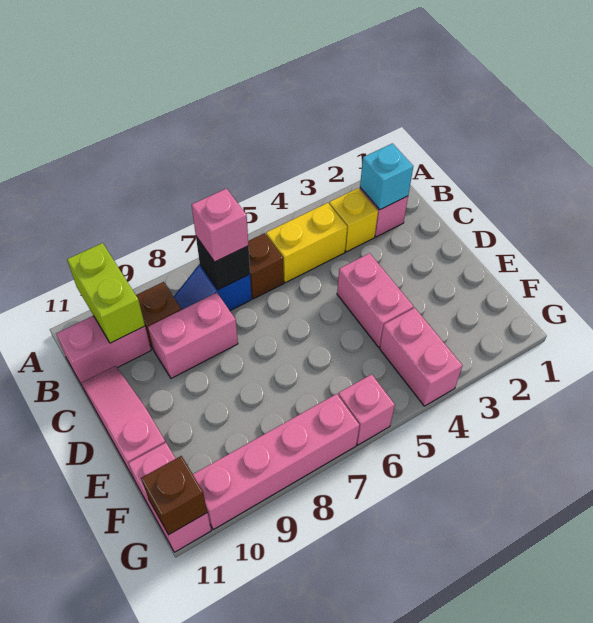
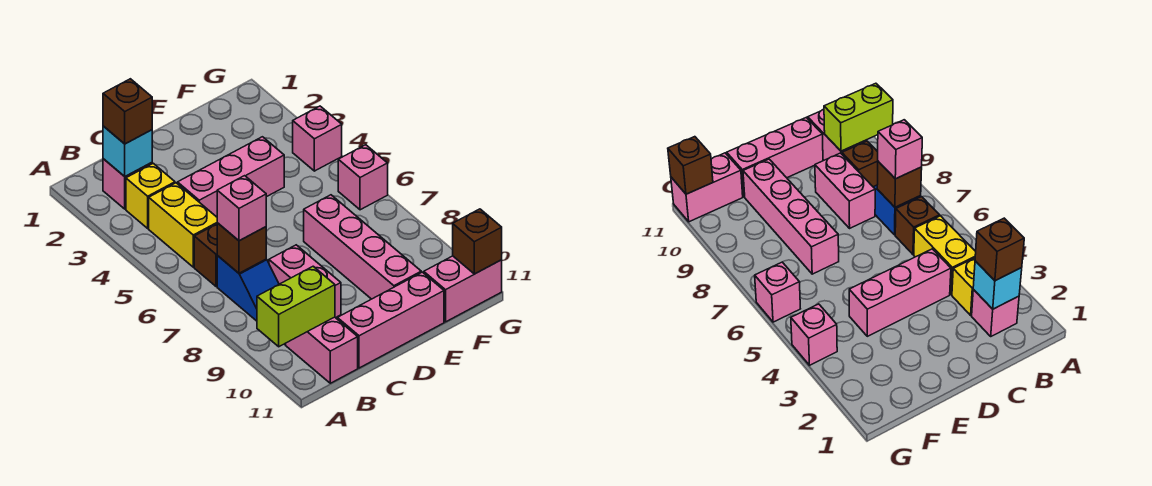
none -> brown brick B2 level 3
black brick B7 level 2 -> brown brick B7 level 2
pink slope C11:E11 level 1 top E -> pink brick C11:E11 level 1
pink brick D4:E4 level 1 -> pink brick C4:E4 level 1
pink brick F4:G4 level 1 -> pink brick G4 level 1
pink brick G7:G10 level 1 -> pink brick E7:E10 level 1

